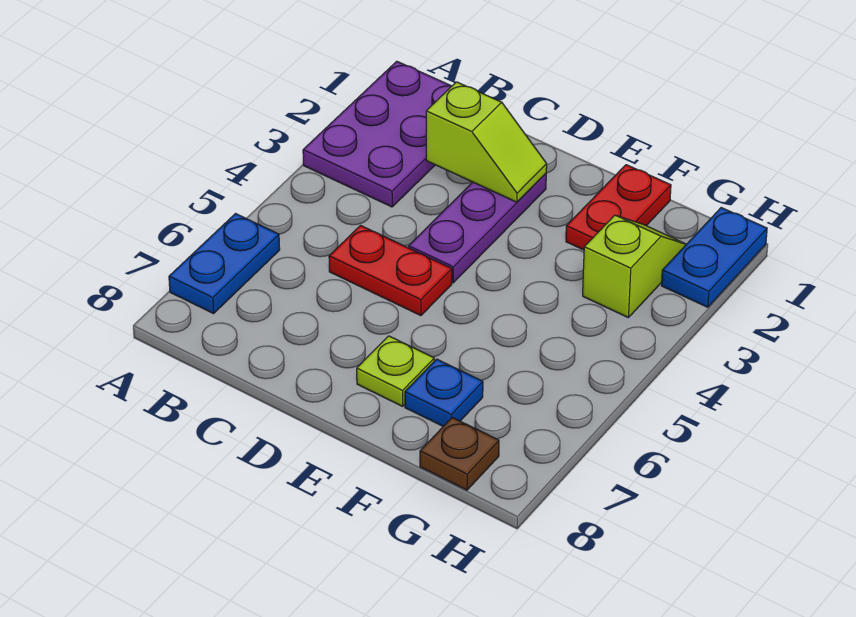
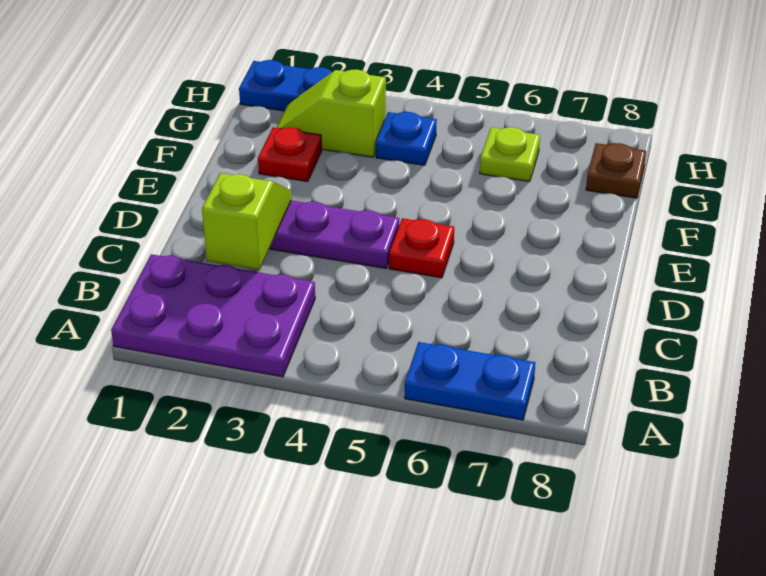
red plate C5:D5 level 1 -> red plate D5 level 1
lime plate E7 level 1 -> lime plate G6 level 1
red plate F1:F2 level 1 -> red plate F2 level 1
blue plate F7 level 1 -> blue plate G4 level 1

